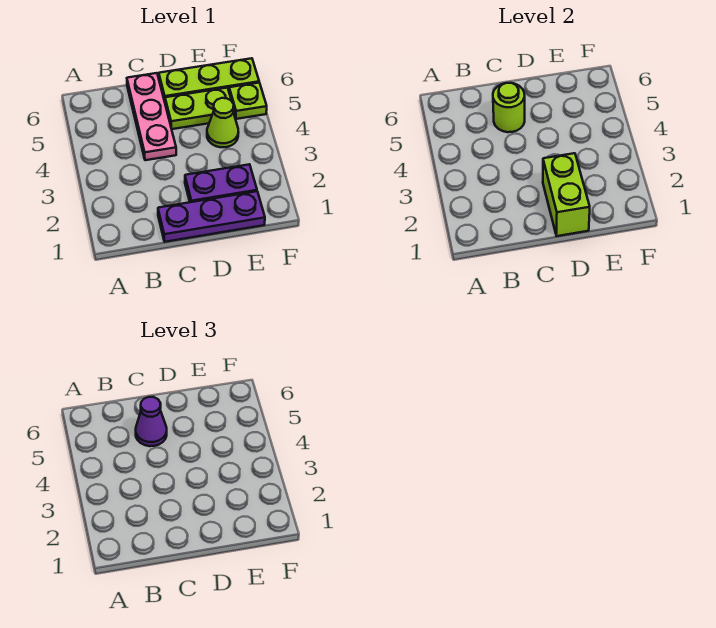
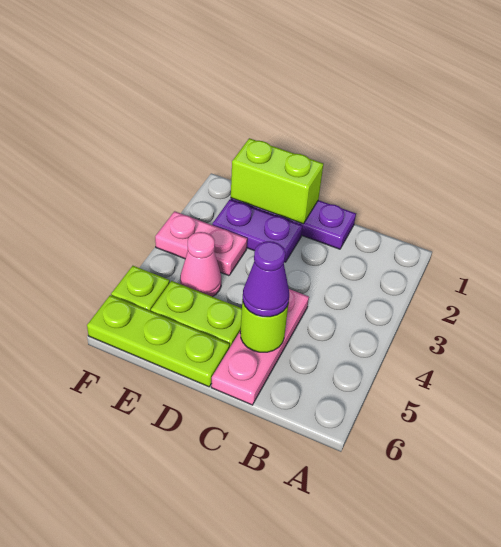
lime brick D1:D2 level 2 -> lime brick D1:E1 level 2
none -> pink plate E3:F3 level 1
lime cone E4 level 1 -> pink cone E4 level 1

